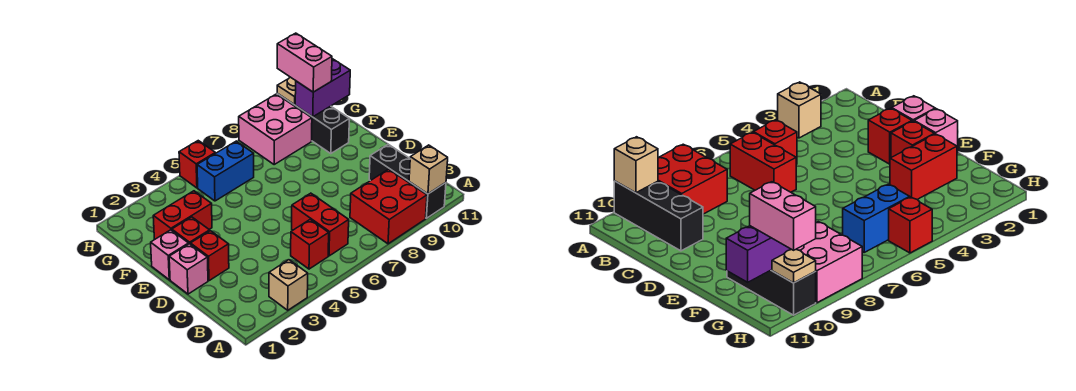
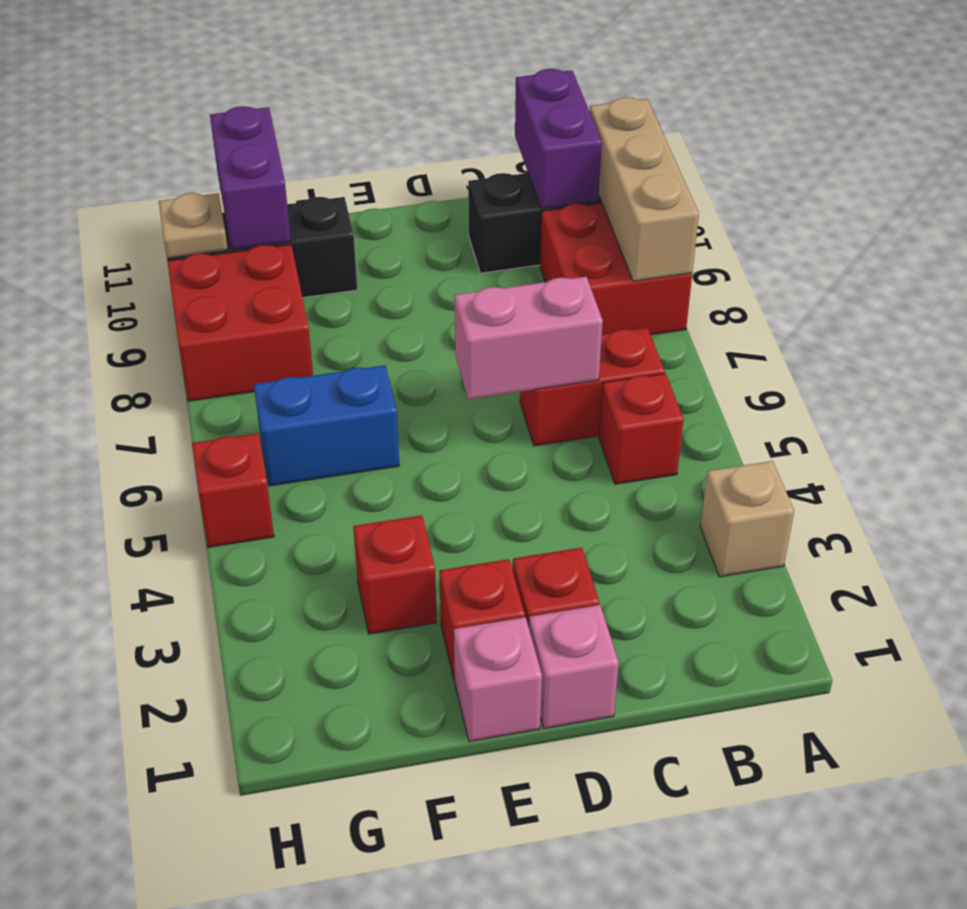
tan brick A10 level 2 -> tan brick A8:A10 level 2
none -> purple brick B10:B11 level 2
red brick F2:F3 level 1 -> red brick F3 level 1
blue brick G5:G6 level 1 -> blue brick F6:G6 level 1
pink brick G8:H9 level 1 -> red brick G8:H9 level 1
pink brick G10:H10 level 3 -> pink brick C6:D6 level 2

